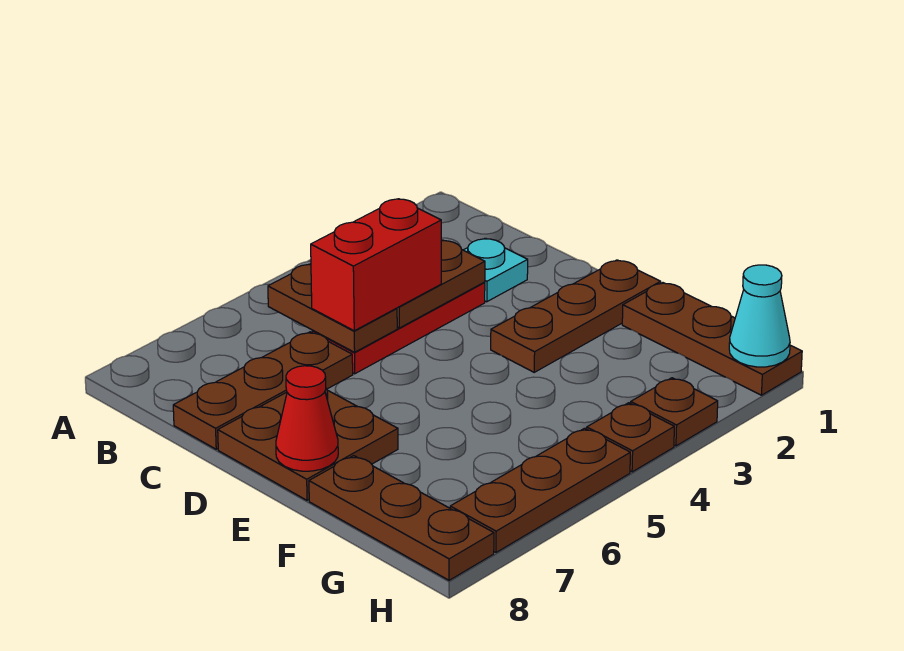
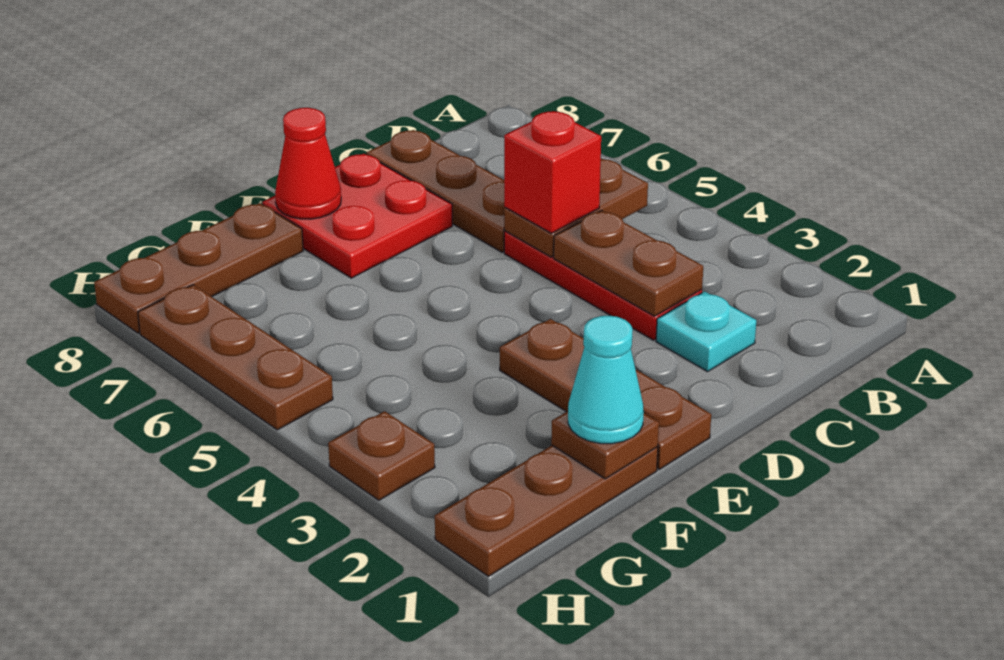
red brick C4:C5 level 3 -> red brick C5 level 3
brown plate D7:E8 level 1 -> red plate D7:E8 level 1
cyan cone H1 level 2 -> cyan cone F1 level 3
brown plate H4 level 1 -> brown plate F1 level 2

